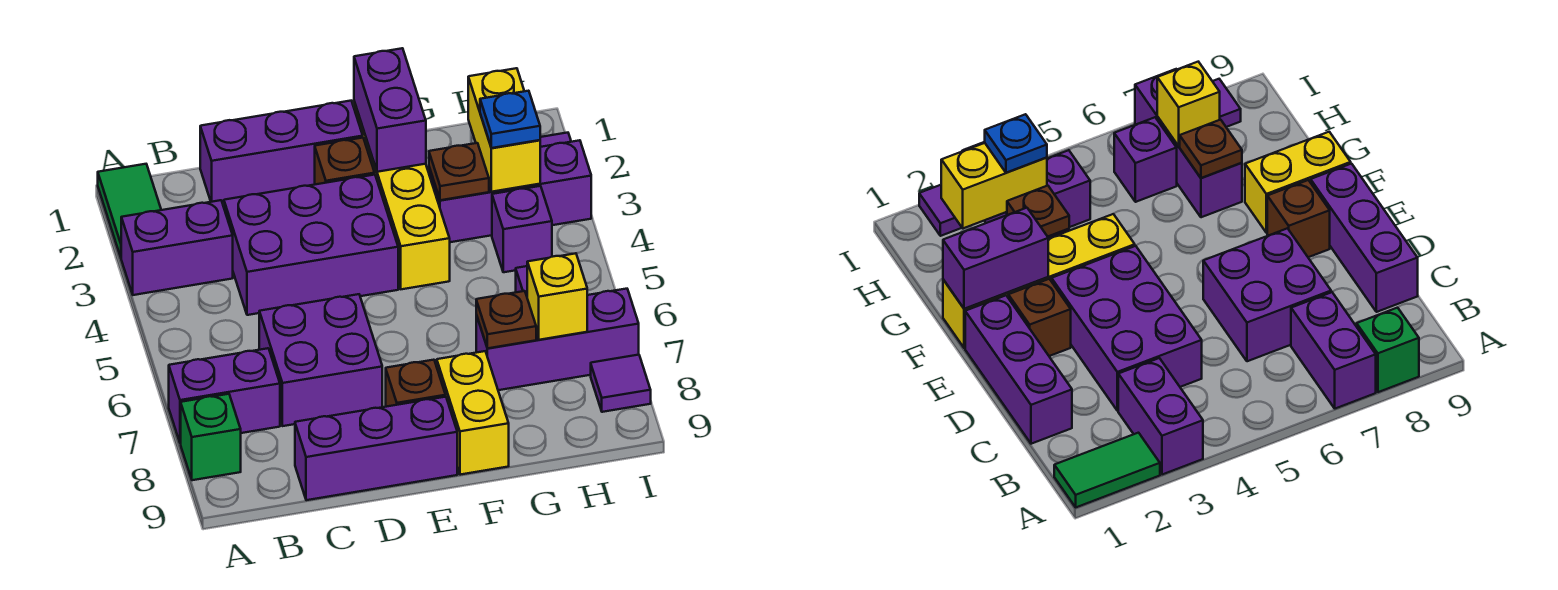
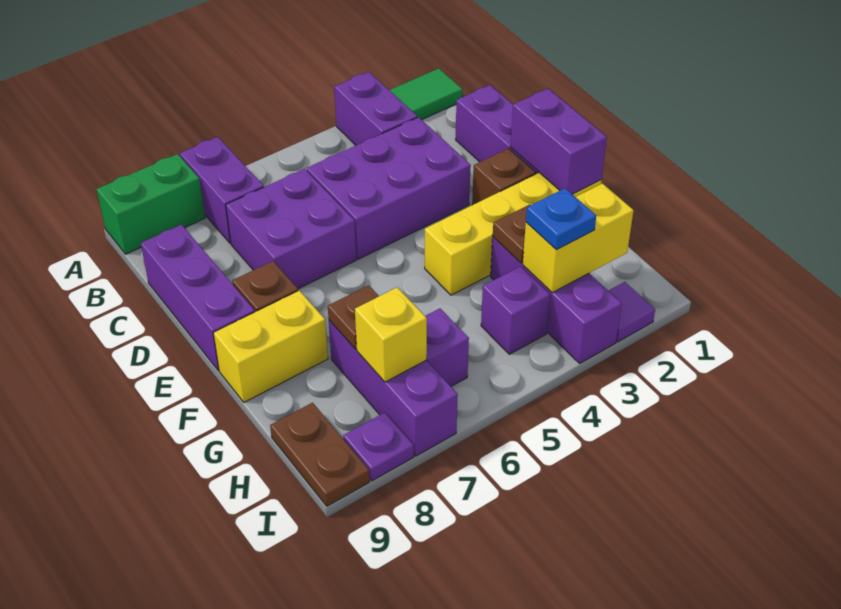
green brick A8 level 1 -> green brick A8:A9 level 1
purple brick C3:E4 level 1 -> purple brick C3:D5 level 1
purple brick F1:F2 level 2 -> purple brick E1:F1 level 2
none -> brown plate H9:I9 level 1
purple tile I8 level 1 -> purple plate I8 level 1

